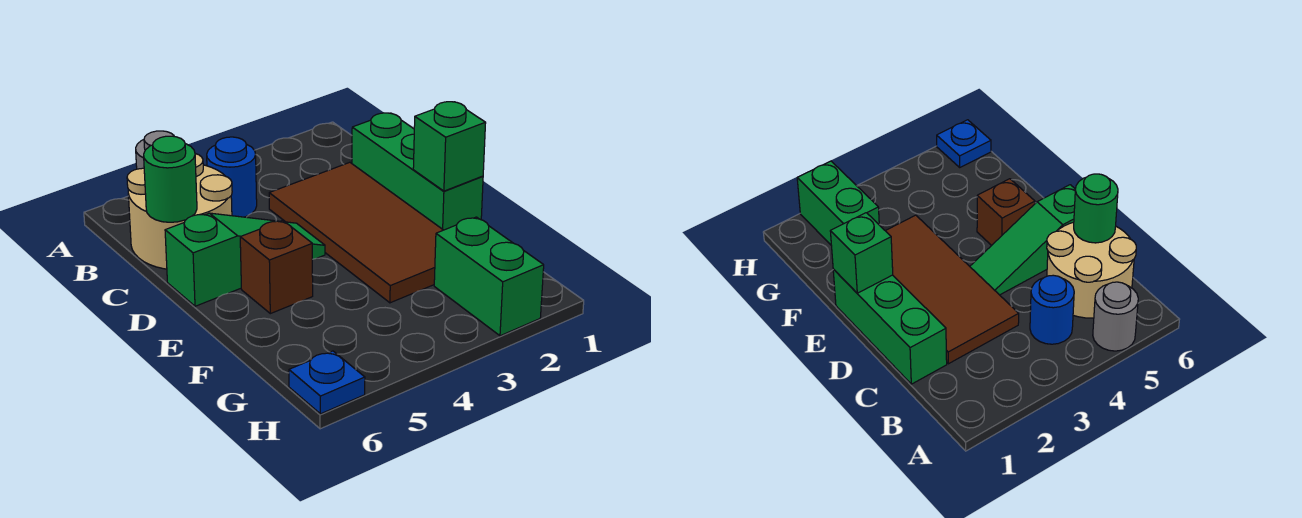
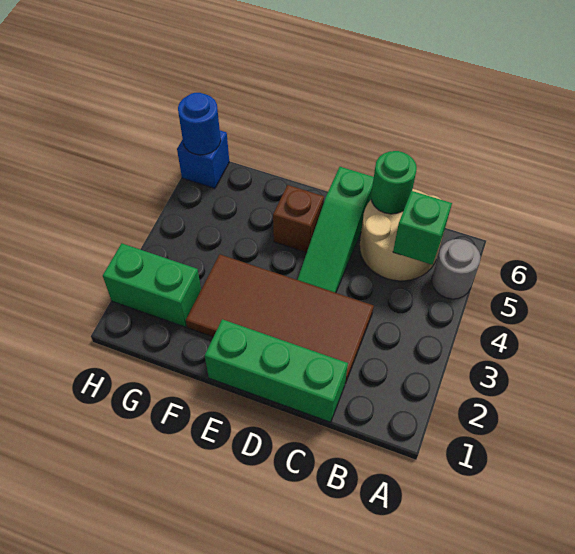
blue round brick B4 level 1 -> blue round brick H6 level 2
green brick E1 level 2 -> green brick B5 level 2
blue plate H6 level 1 -> blue brick H6 level 1

